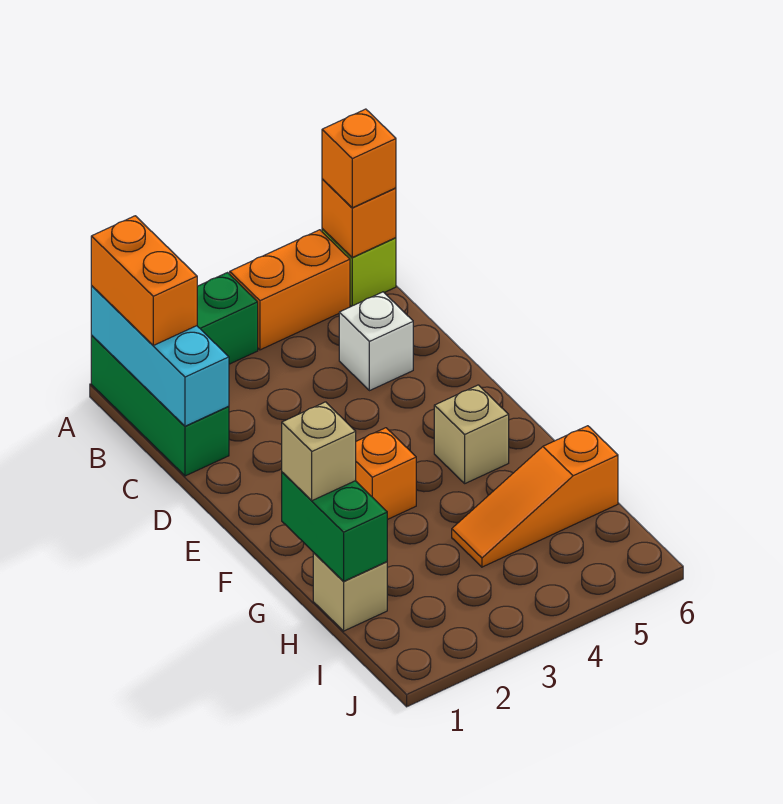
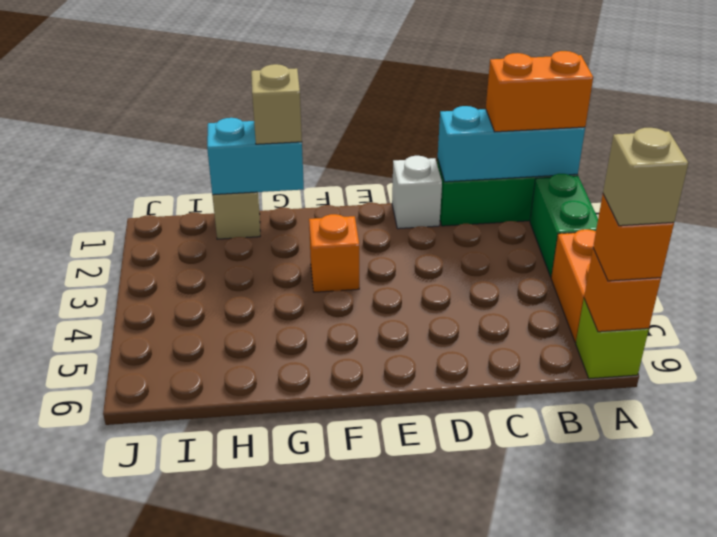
white brick C5 level 1 -> white brick D1 level 1
tan brick F5 level 1 -> tan brick A6 level 4
green brick G1:H1 level 2 -> cyan brick G1:H1 level 2
orange slope H4:H6 level 1 top 6 -> none

